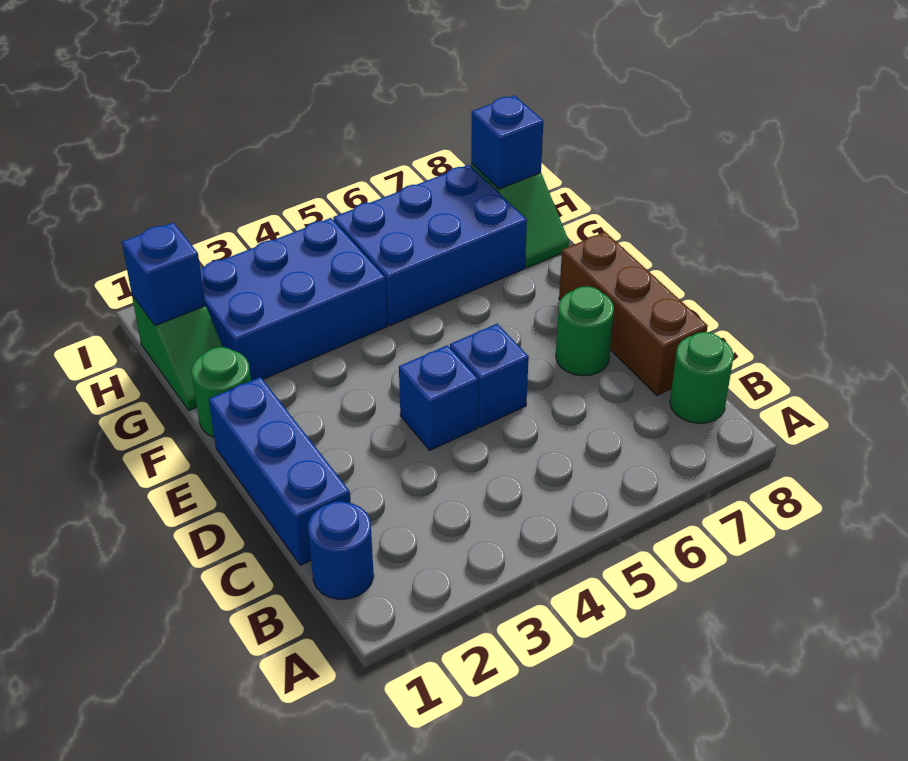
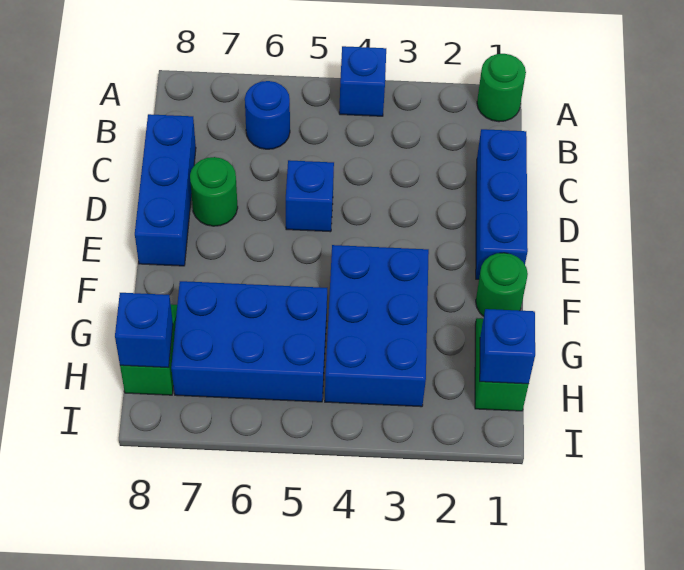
blue round brick B1 level 1 -> blue round brick B6 level 1
green round brick B8 level 1 -> green round brick A1 level 1
brown brick C8:E8 level 1 -> blue brick C8:E8 level 1
blue brick D4 level 1 -> blue brick A4 level 1
blue brick G2:H4 level 1 -> blue brick F3:H4 level 1

